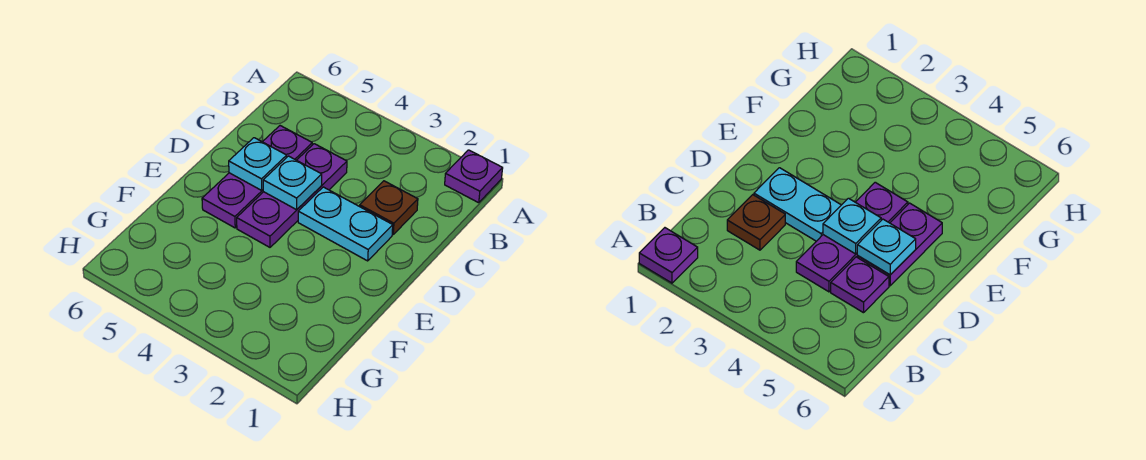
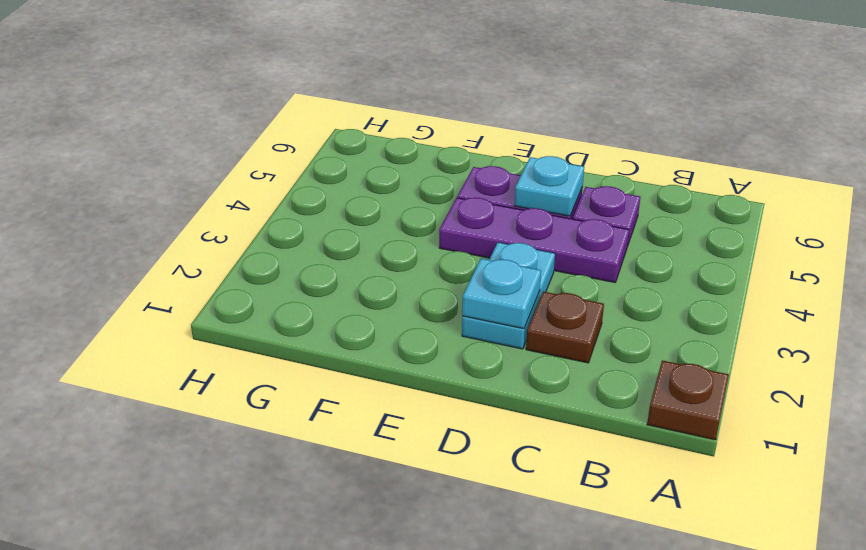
purple plate A1 level 1 -> brown plate A1 level 1
cyan plate D4 level 2 -> cyan plate D2 level 2

